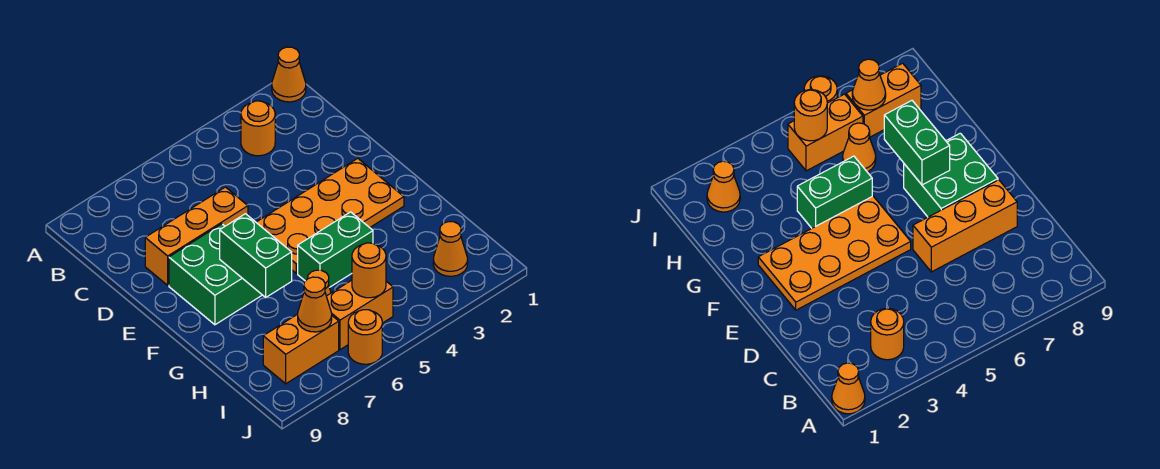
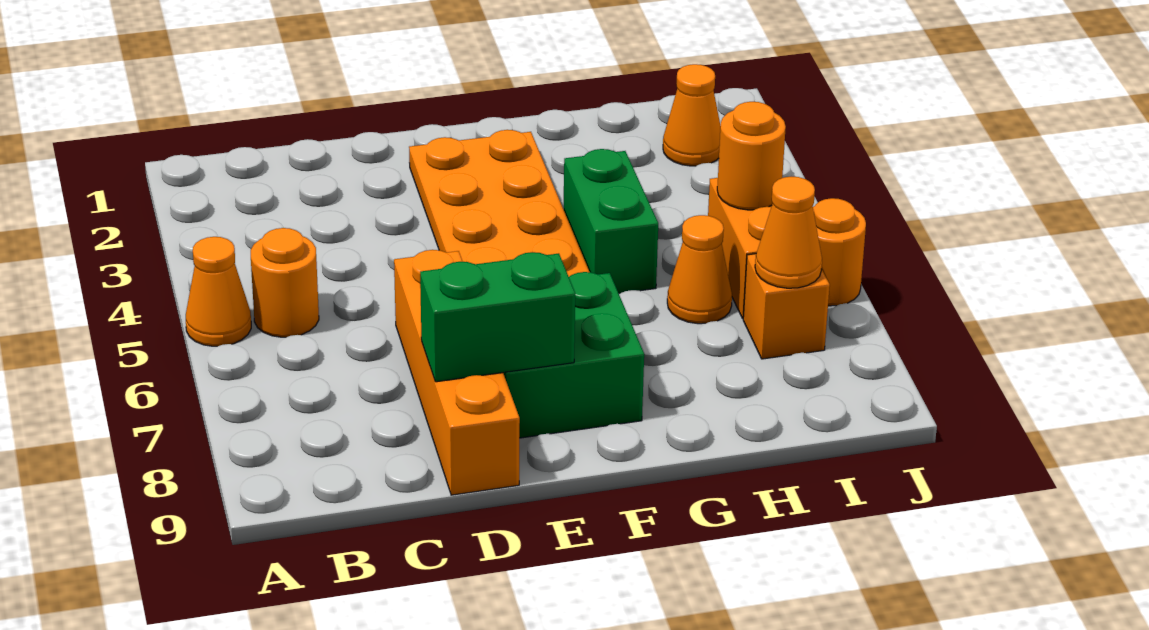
orange cone A1 level 1 -> orange cone A5 level 1
orange round brick B3 level 1 -> orange round brick B5 level 1
orange brick D6:D8 level 1 -> orange brick D6:D9 level 1
green brick F7:G7 level 2 -> green brick D8:E8 level 2
orange brick I7:I8 level 1 -> orange brick I7 level 1

